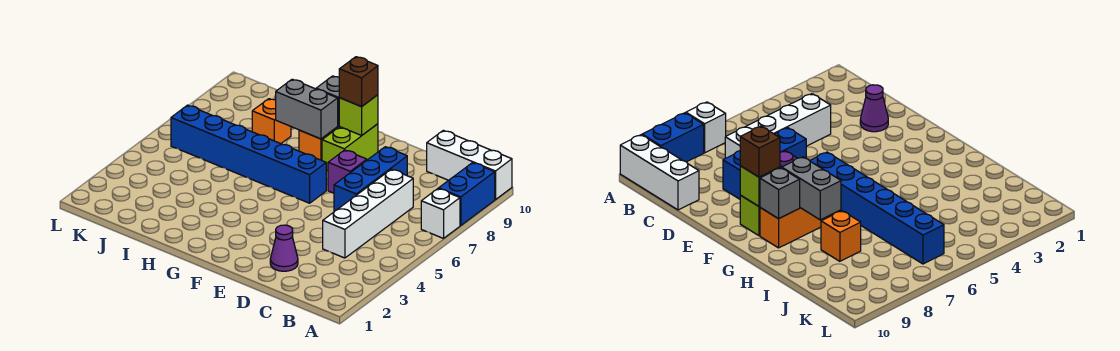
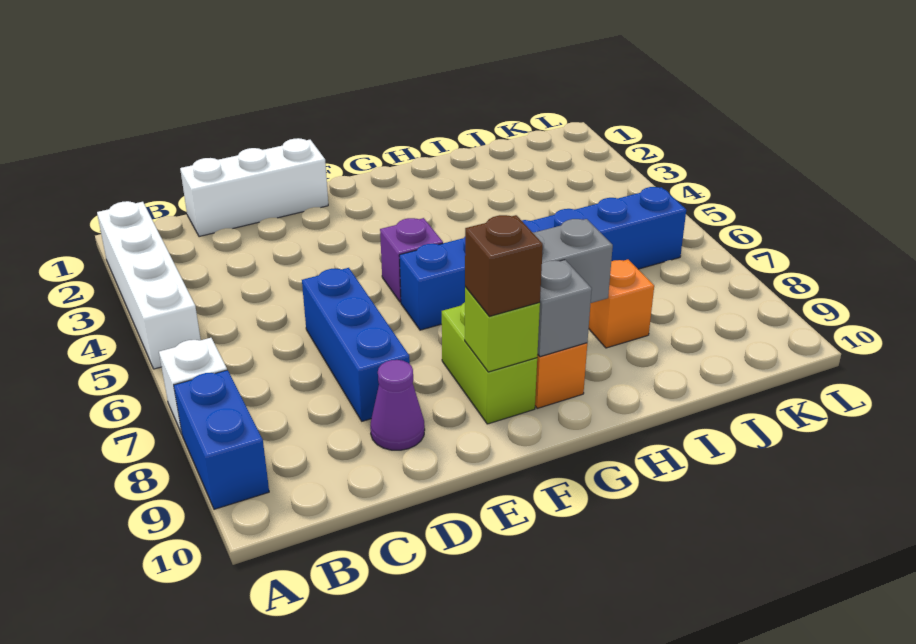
white brick A10:C10 level 1 -> white brick C1:E1 level 1
white brick C4:C7 level 1 -> white brick A2:A5 level 1
purple cone D2 level 1 -> purple cone D9 level 1
purple brick E7 level 1 -> purple brick F5 level 1

